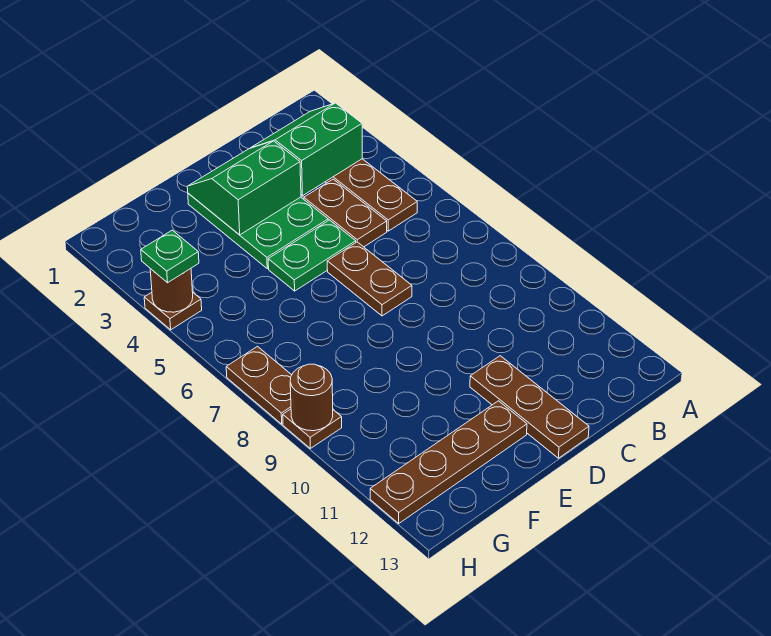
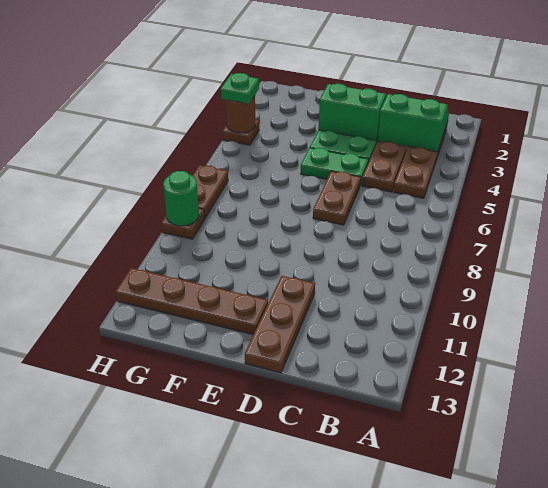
brown round brick H9 level 2 -> green round brick H9 level 2

